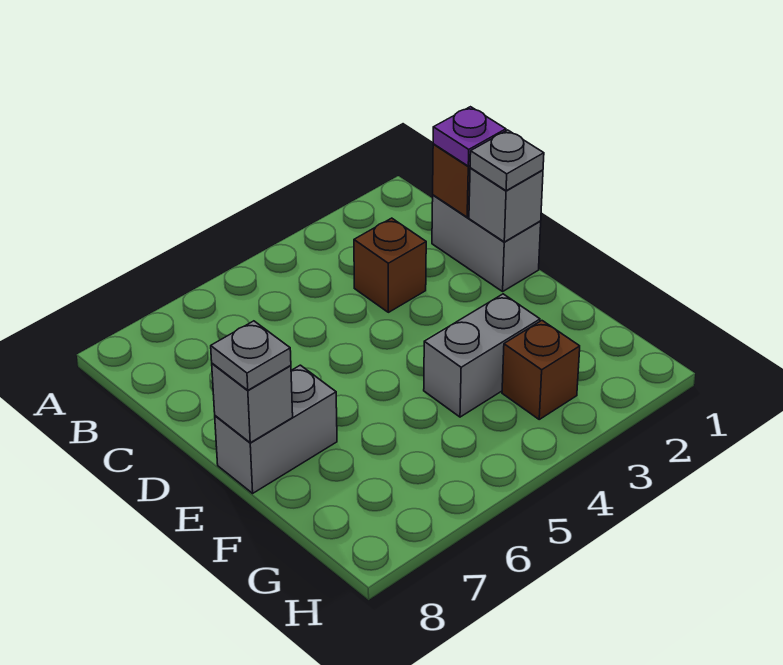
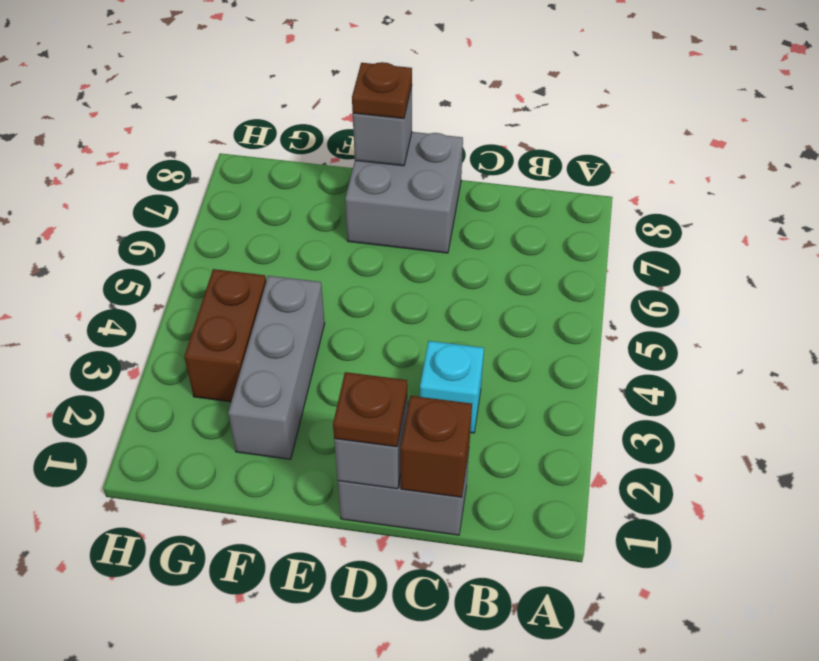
purple plate C1 level 3 -> none
brown brick C3 level 1 -> cyan brick C3 level 1
grey plate D1 level 3 -> brown plate D1 level 3
grey brick E7:E8 level 1 -> grey brick D7:E8 level 1
grey plate E8 level 3 -> brown plate E8 level 3
grey brick F3:F4 level 1 -> grey brick F2:F4 level 1
brown brick G3 level 1 -> brown brick G3:G4 level 1

